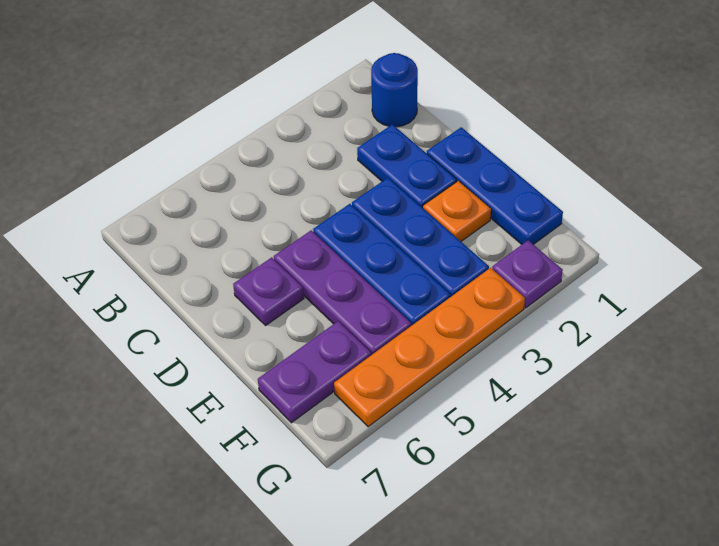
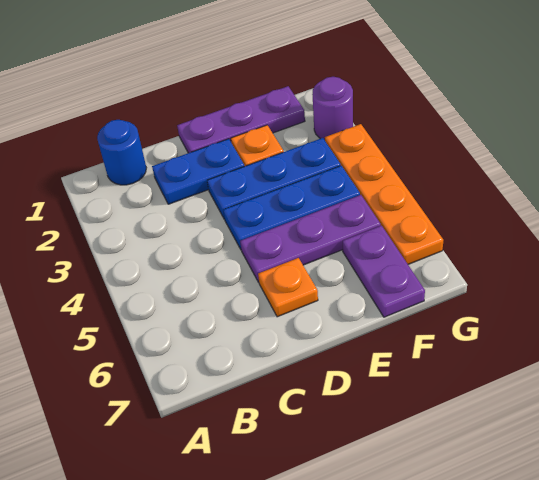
blue plate D1:F1 level 1 -> purple plate D1:F1 level 1
purple plate D6 level 1 -> orange plate D6 level 1
purple plate G2 level 1 -> purple round brick G2 level 1

